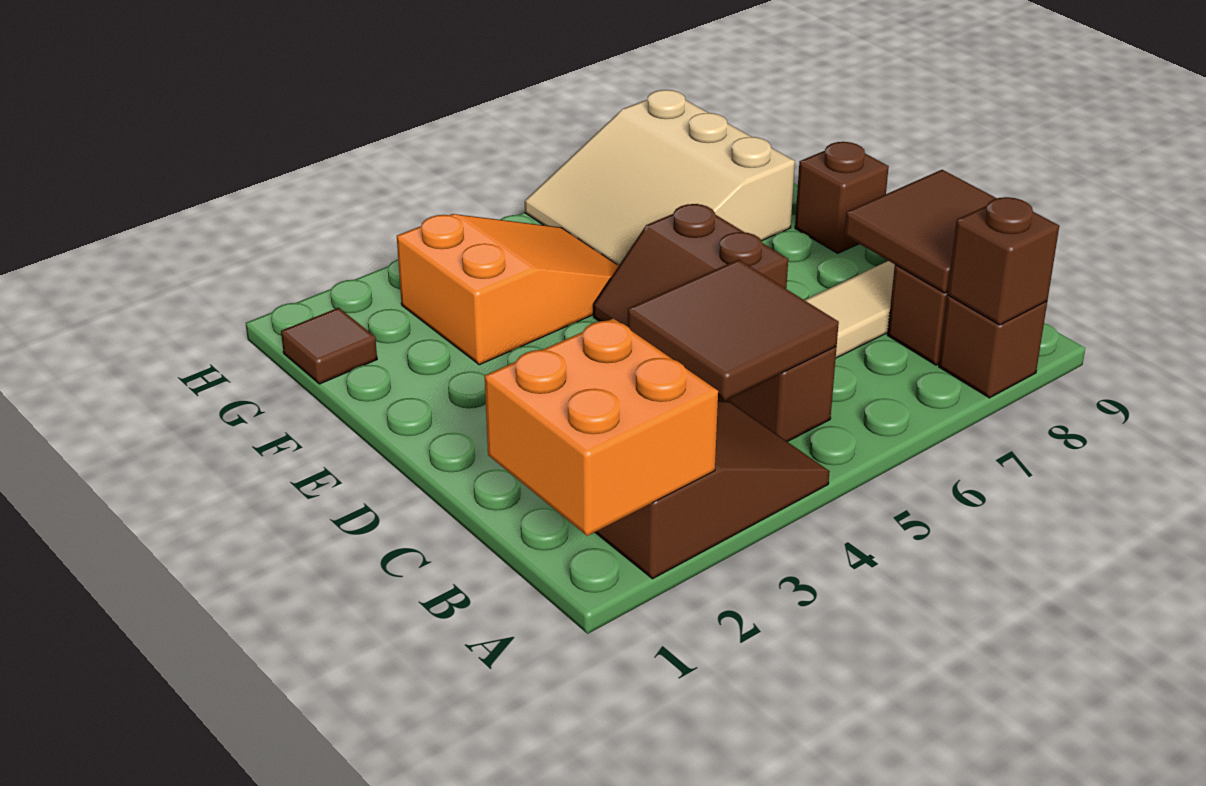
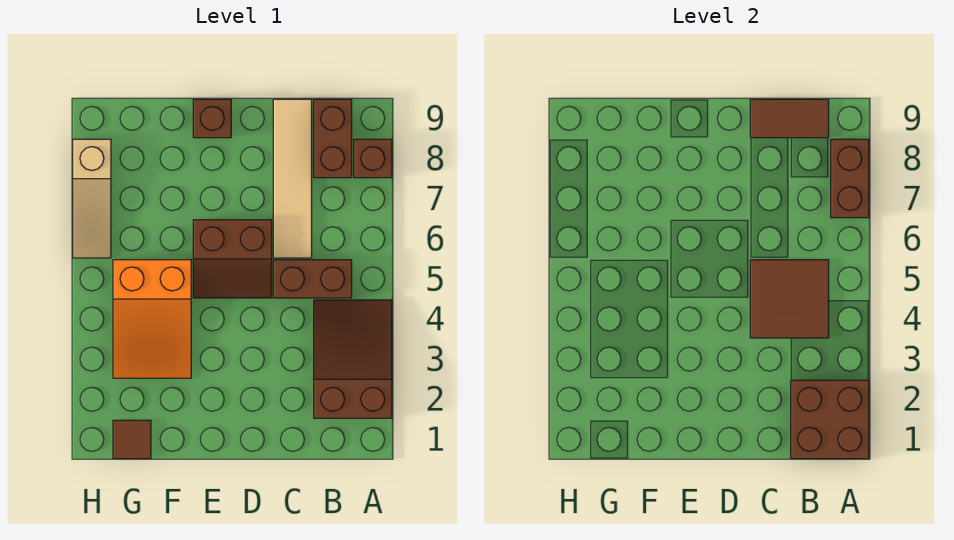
orange brick A1:B2 level 2 -> brown brick A1:B2 level 2
brown brick A8 level 2 -> brown brick A7:A8 level 2
brown tile B8:C9 level 2 -> brown tile B9:C9 level 2
orange slope F3:G5 level 1 top 3 -> orange slope F3:G5 level 1 top 5
tan slope F6:H8 level 1 top 8 -> tan slope H6:H8 level 1 top 8

